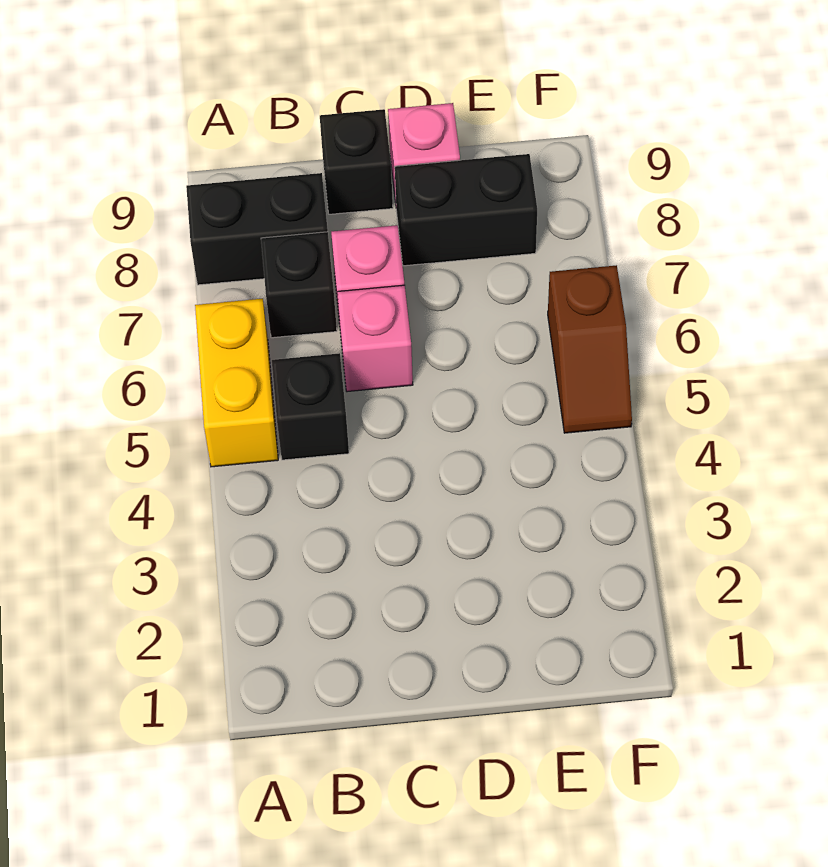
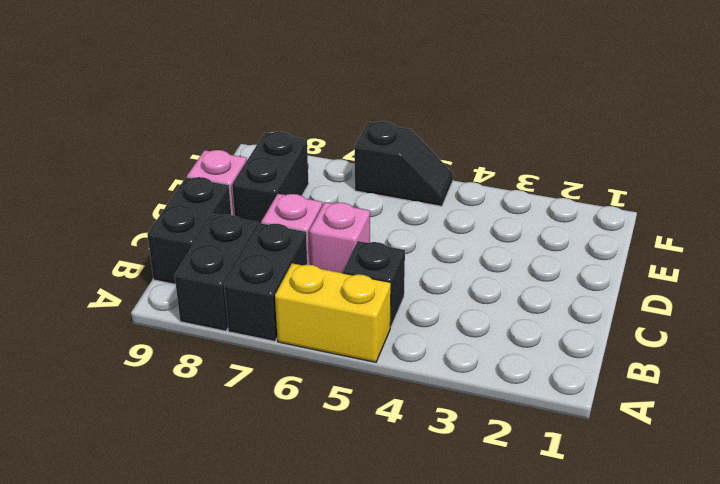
black brick B7 level 1 -> black brick A7:B7 level 1
black brick C9 level 1 -> black brick B9:C9 level 1
brown slope F5:F6 level 1 top 6 -> black slope F5:F6 level 1 top 6

